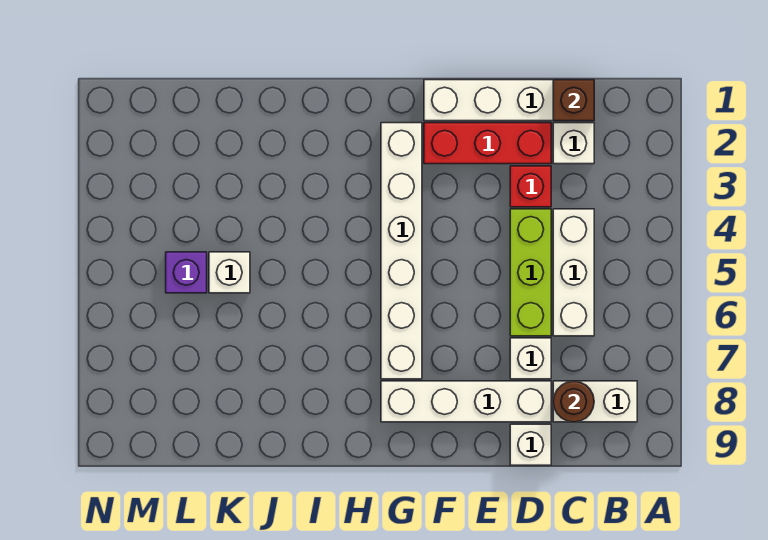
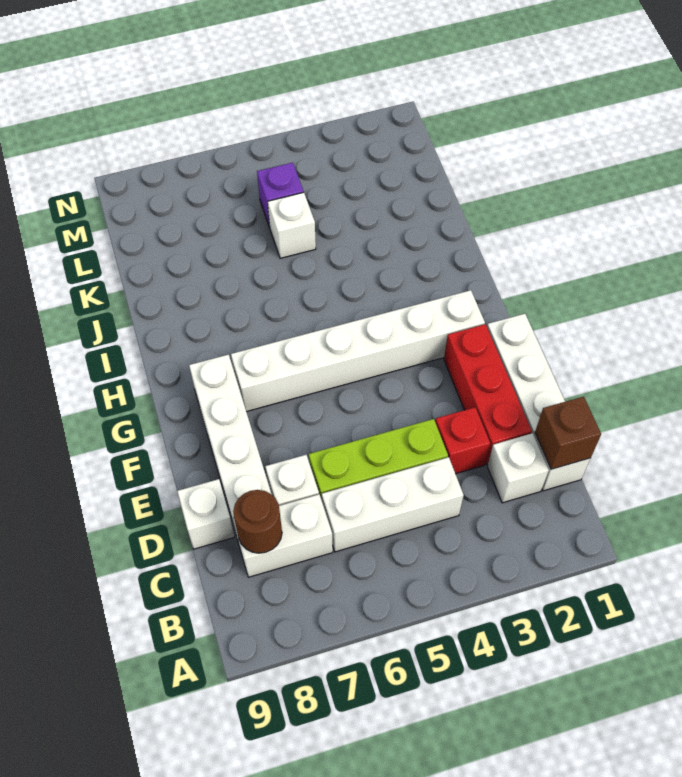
white brick B8:C8 level 1 -> white brick C7:C8 level 1

